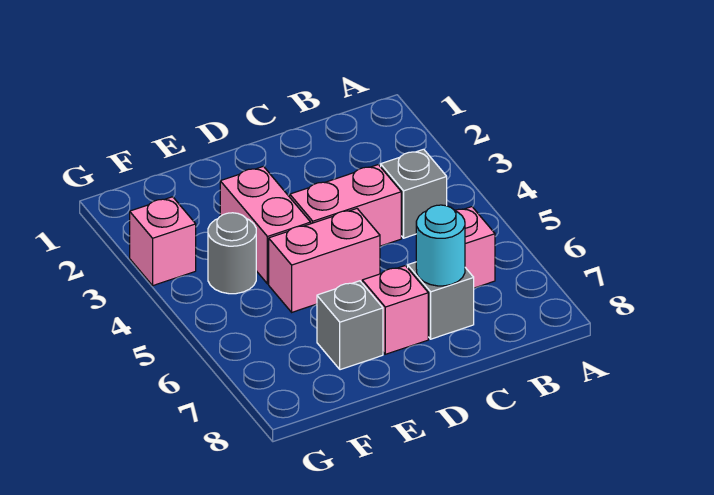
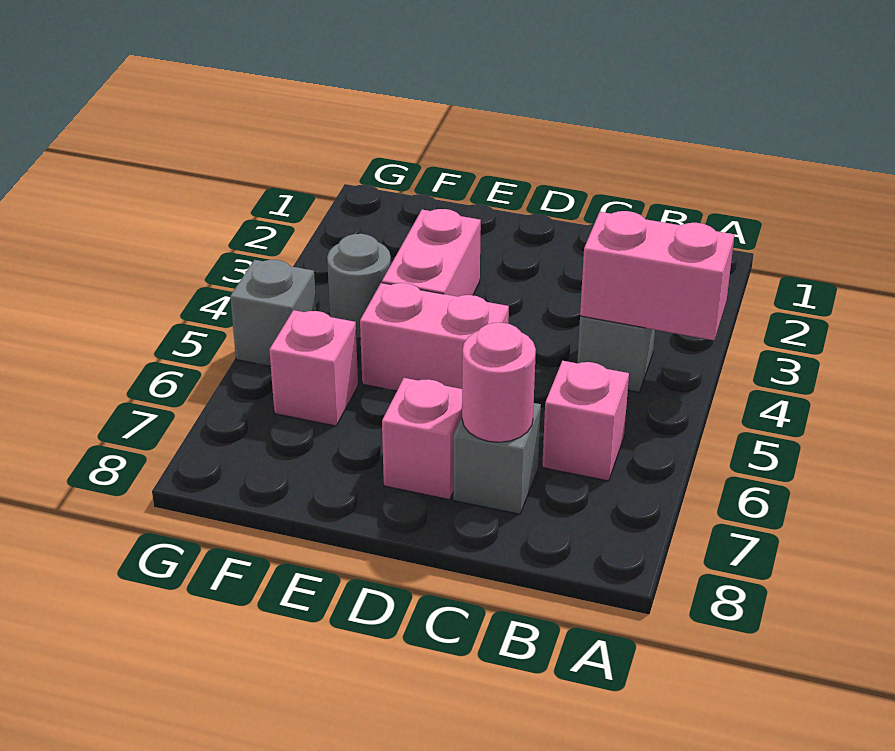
pink brick C4:D4 level 1 -> pink brick A4:B4 level 2
cyan round brick C7 level 2 -> pink round brick C7 level 2
grey brick E7 level 1 -> grey brick G5 level 1
pink brick G3 level 1 -> pink brick F6 level 1

